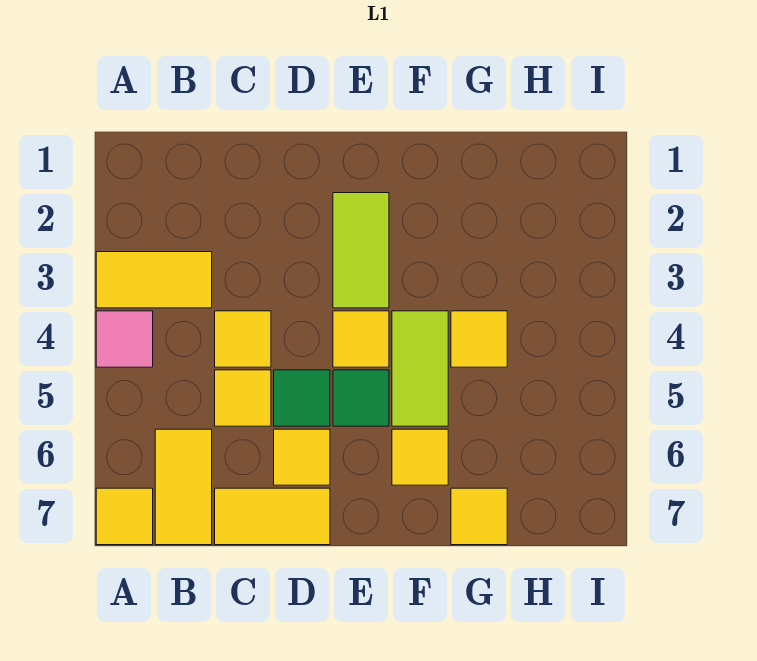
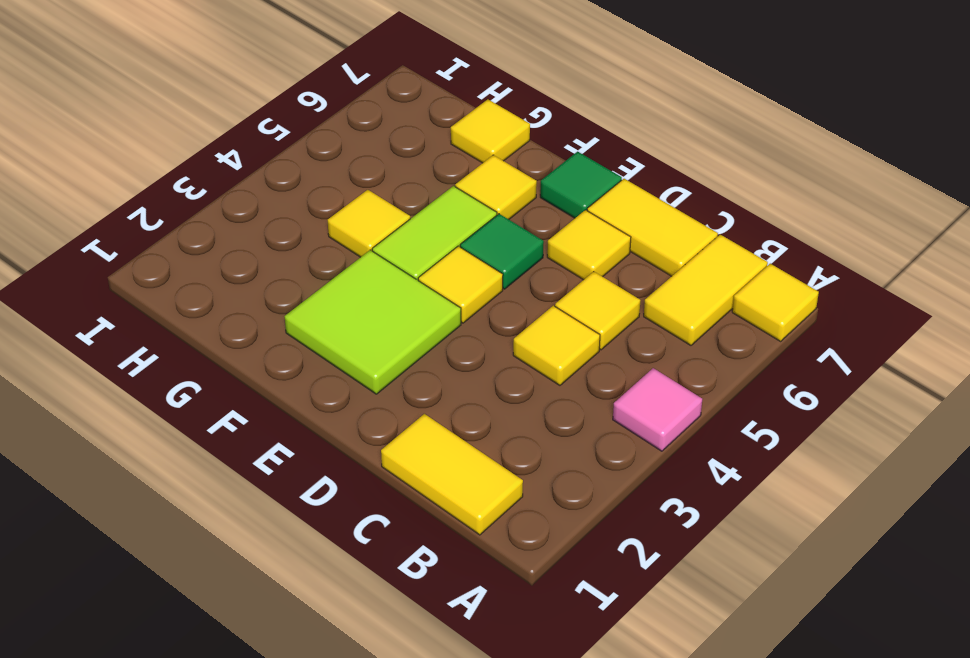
yellow tile A3:B3 level 1 -> yellow tile B1:C1 level 1
green tile D5 level 1 -> green tile E7 level 1
lime tile E2:E3 level 1 -> lime tile E2:F3 level 1

